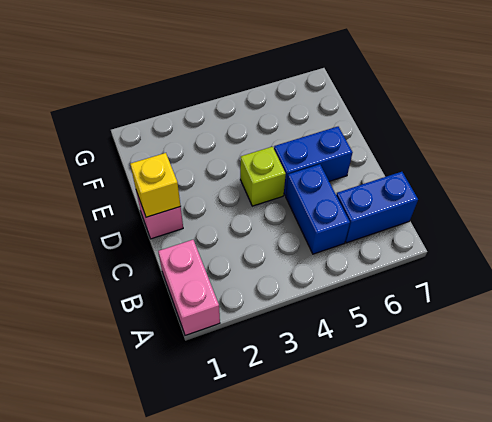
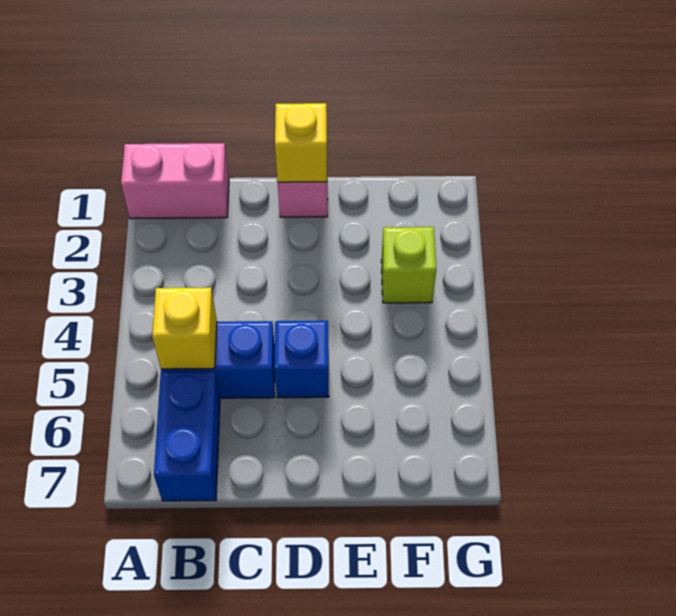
none -> yellow brick B5 level 2
lime brick D4 level 1 -> lime brick F3 level 1
blue brick D5:D6 level 1 -> blue brick D5 level 1

